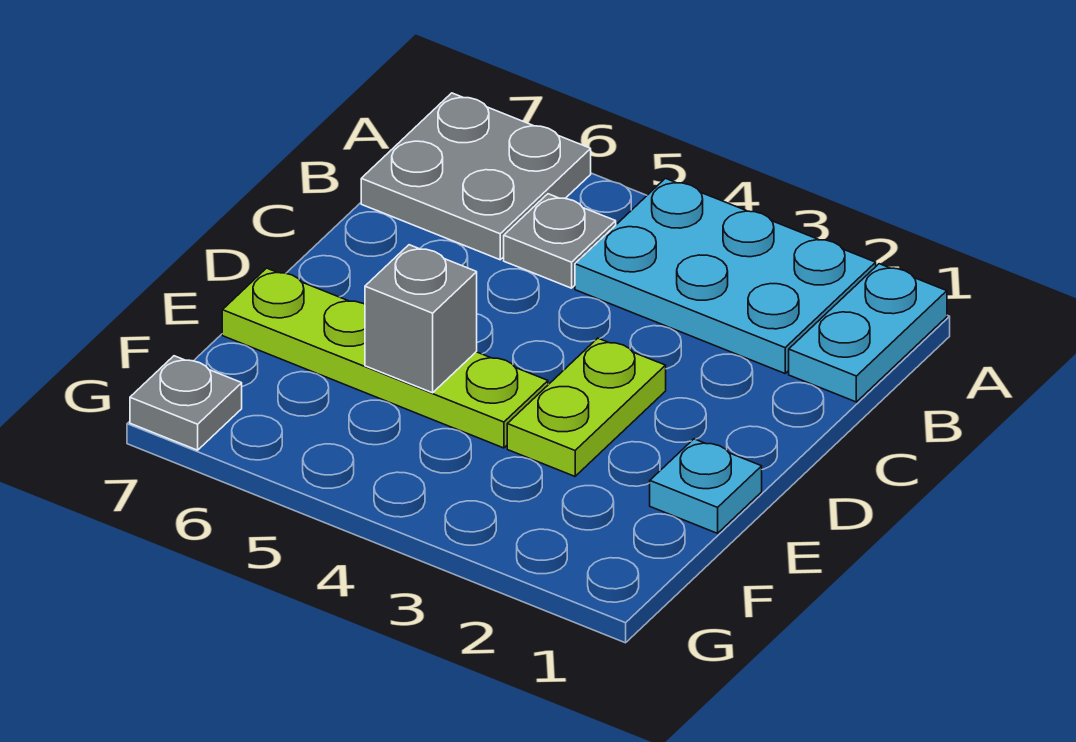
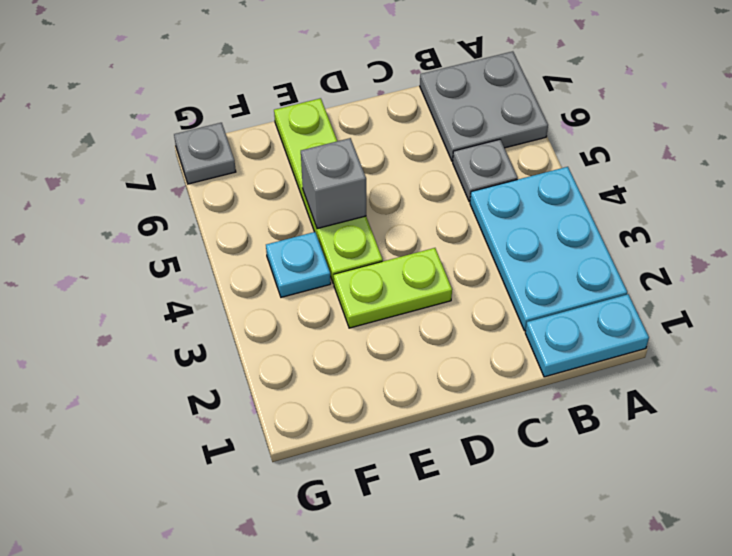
cyan plate E1 level 1 -> cyan plate F4 level 1

